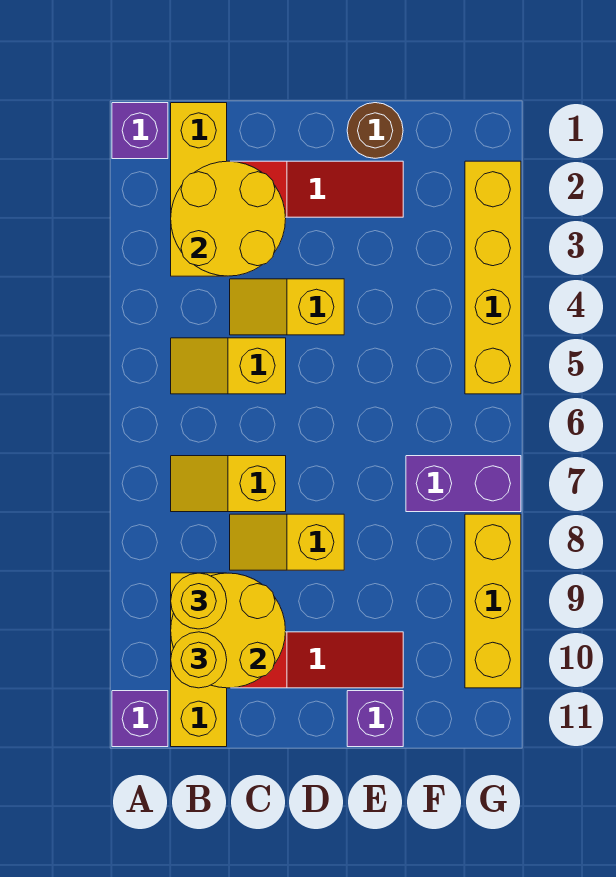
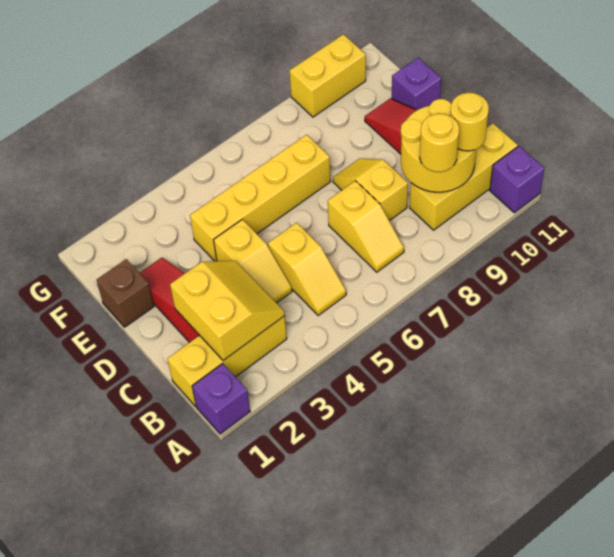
yellow round brick B2:C3 level 2 -> yellow slope B2:C3 level 2 top 2
yellow slope C8:D8 level 1 top D -> yellow slope C8:D8 level 1 top C
brown round brick E1 level 1 -> brown brick E1 level 1
purple brick F7:G7 level 1 -> none
yellow brick G2:G5 level 1 -> yellow brick E4:E7 level 1
yellow brick G8:G10 level 1 -> yellow brick G9:G10 level 1

